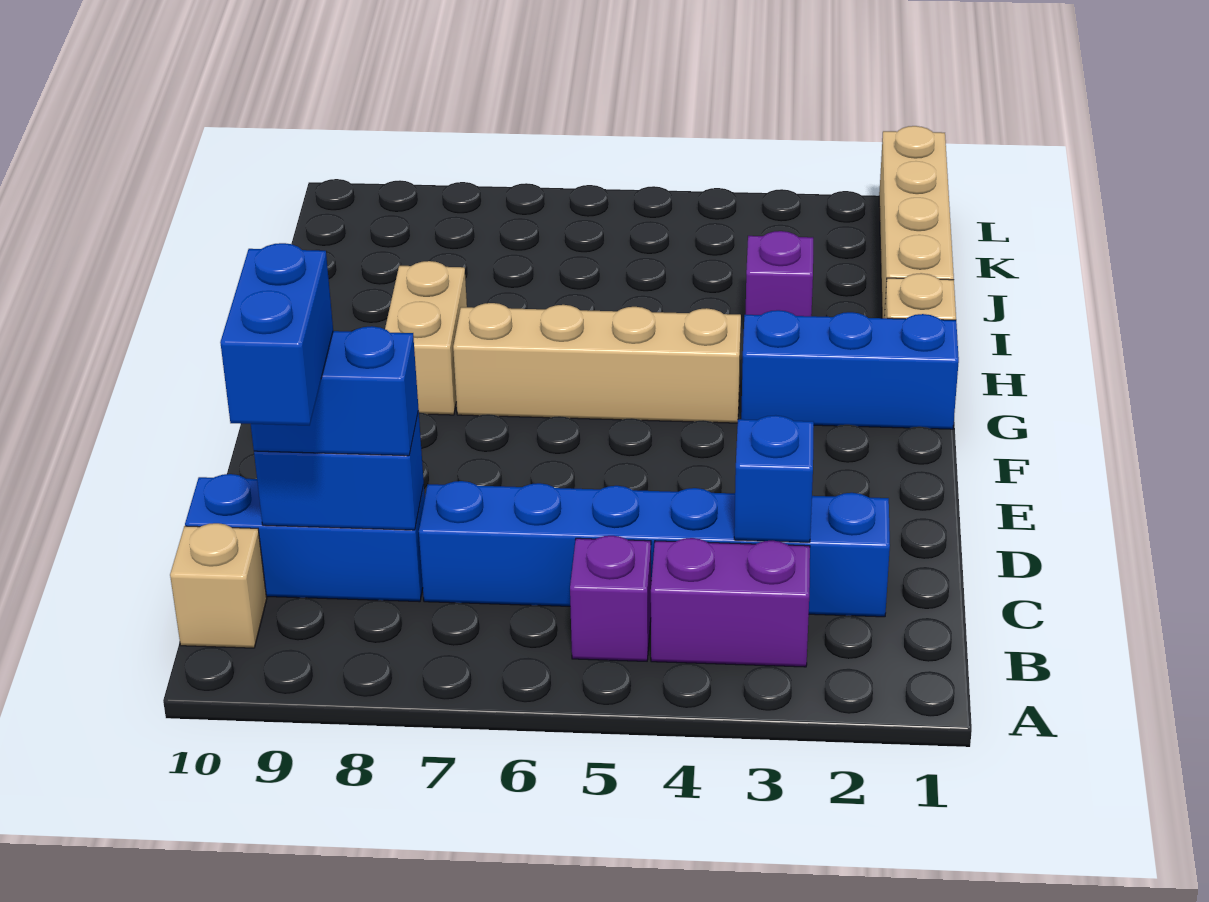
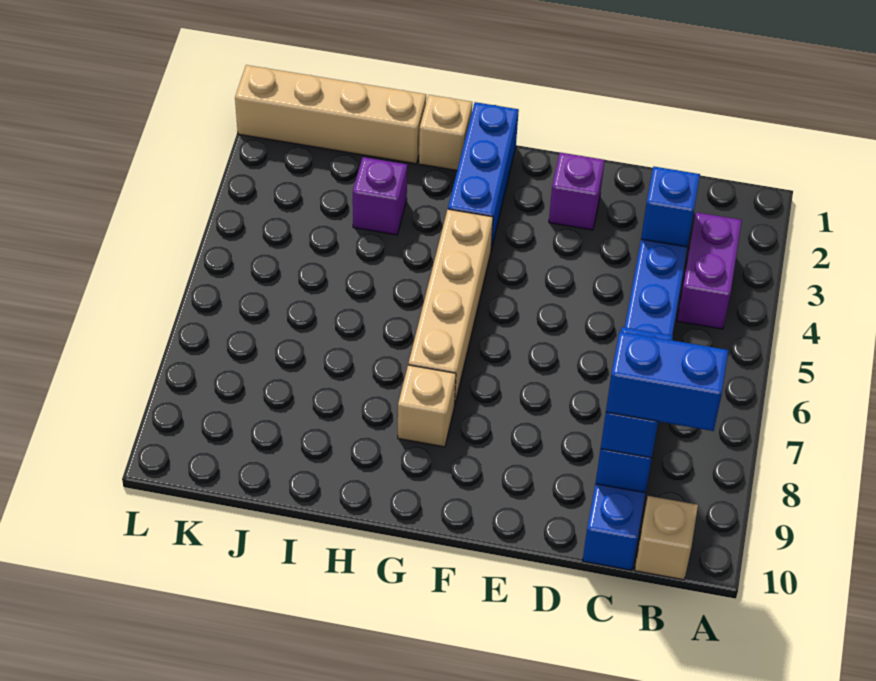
purple brick B5 level 1 -> purple brick E2 level 1
tan brick G8:H8 level 1 -> tan brick G8 level 1

